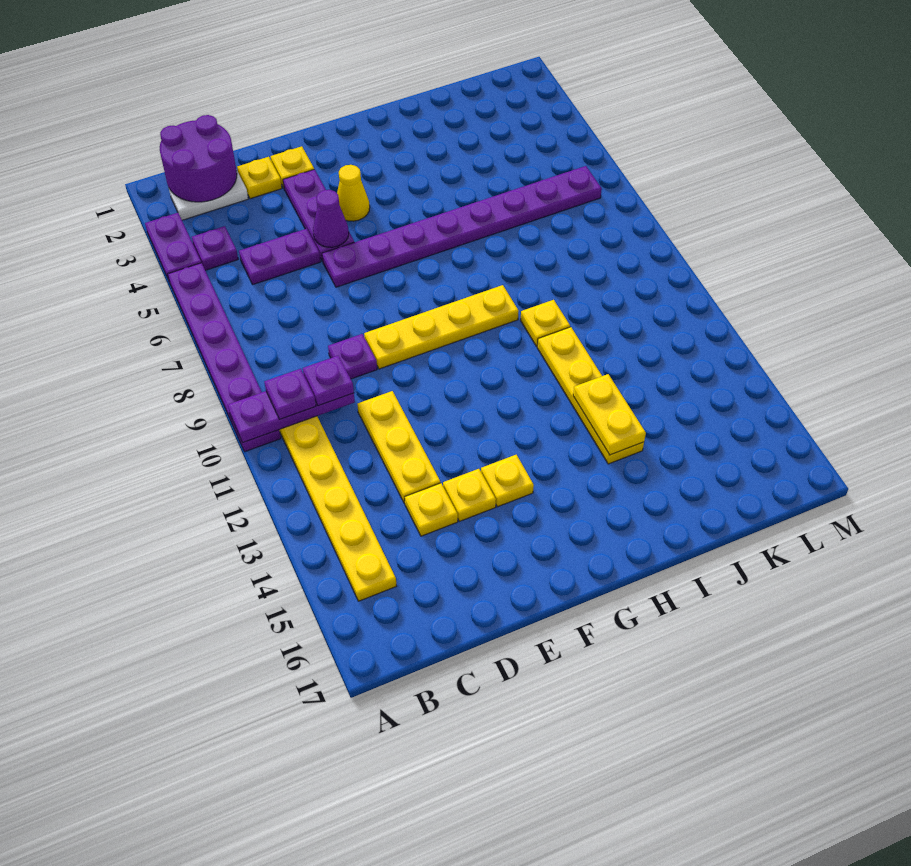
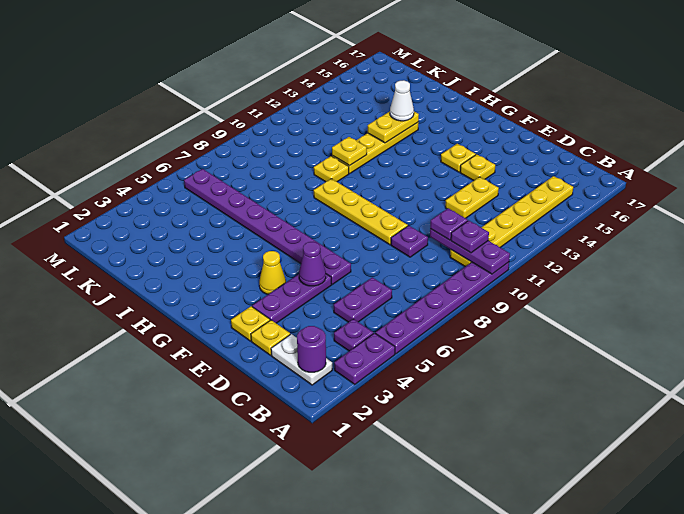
purple round brick B1:C2 level 2 -> purple round brick B2 level 2
purple plate C5:D5 level 1 -> purple plate C5:C6 level 1
yellow plate D11:D13 level 1 -> yellow plate D12:D13 level 1
yellow plate D14 level 1 -> yellow plate I11 level 2
none -> white cone I14 level 3

